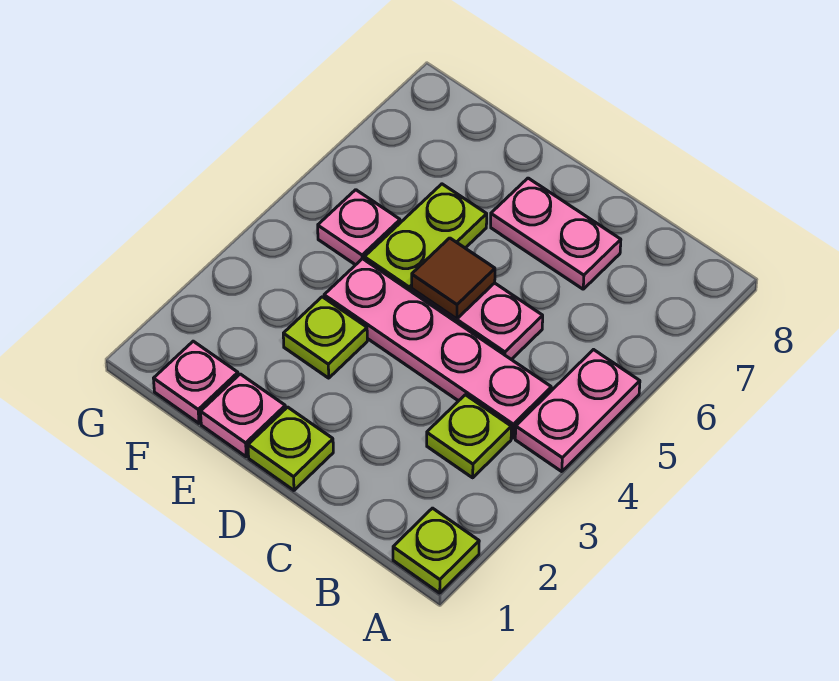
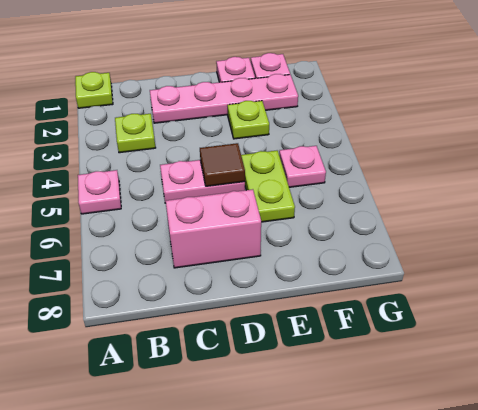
pink plate A4:A5 level 1 -> pink plate A5 level 1
pink plate B4:E4 level 1 -> pink plate C2:F2 level 1
pink plate C7:D7 level 1 -> pink brick C7:D7 level 1
lime plate D1 level 1 -> none

